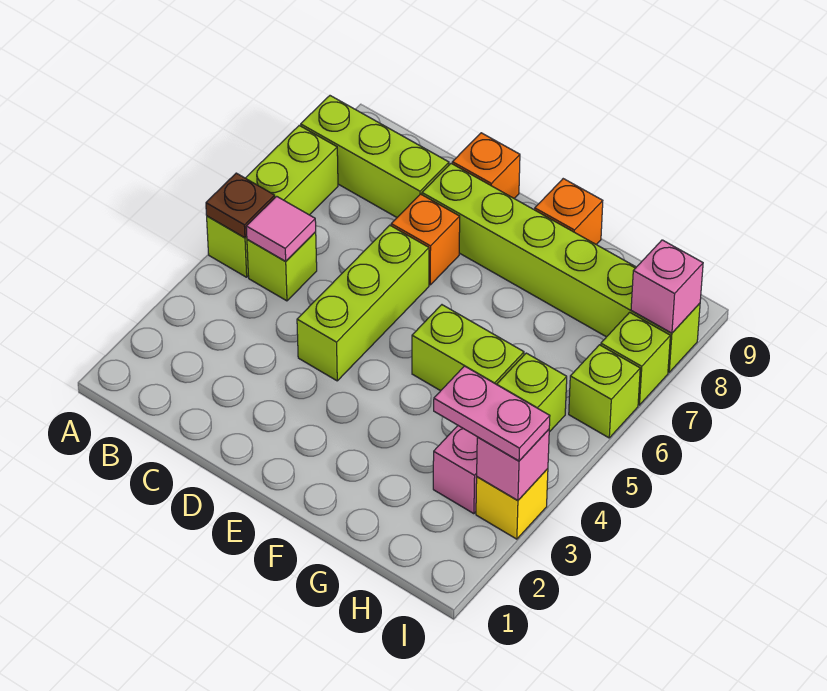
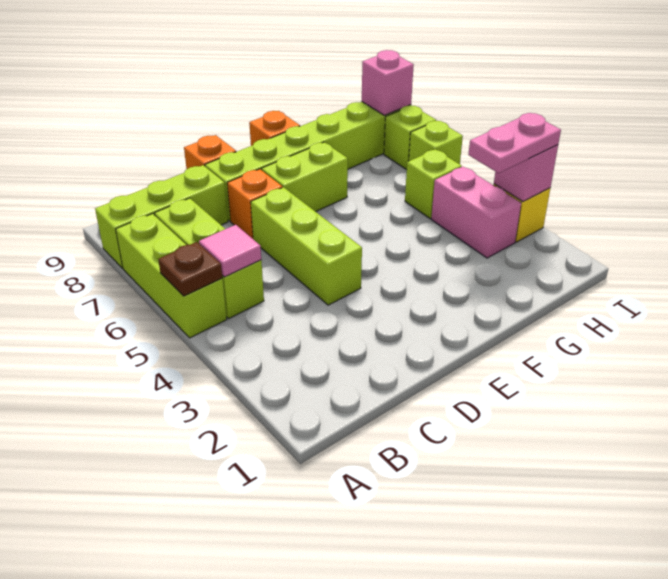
lime brick B5 level 1 -> lime brick B5:B7 level 1
lime brick F5:G5 level 1 -> lime brick E7:F7 level 1

